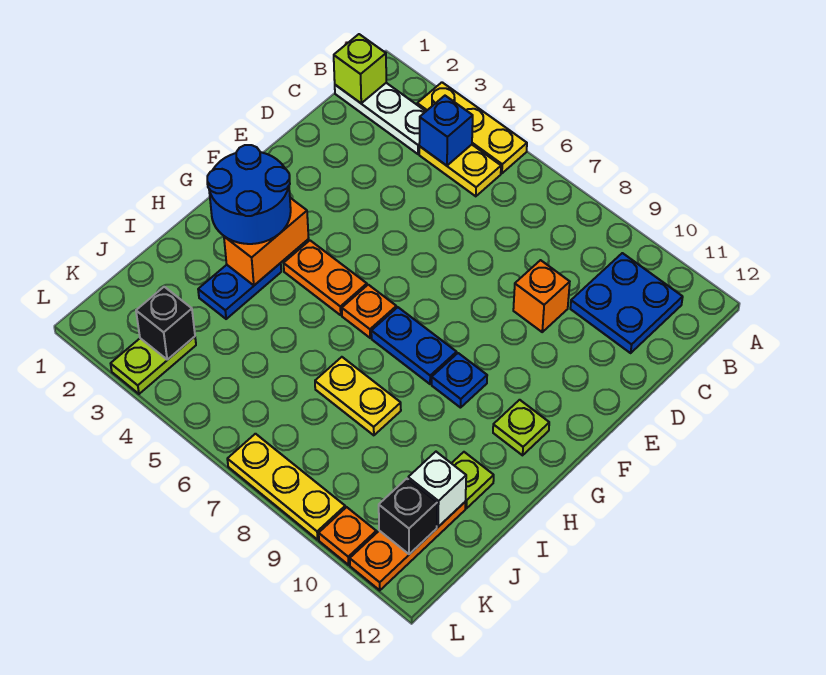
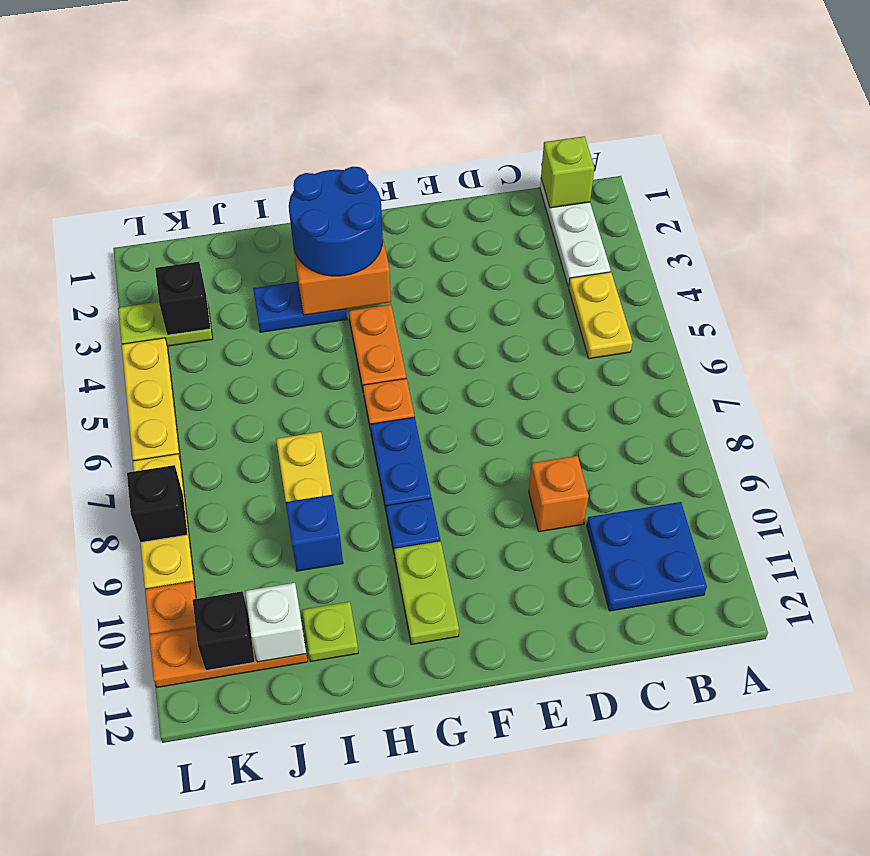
yellow plate A3:A5 level 1 -> yellow plate L4:L6 level 1
blue brick B4 level 2 -> blue brick I9 level 1
lime plate G11 level 1 -> lime plate G10:G11 level 1
none -> black brick L8 level 2

